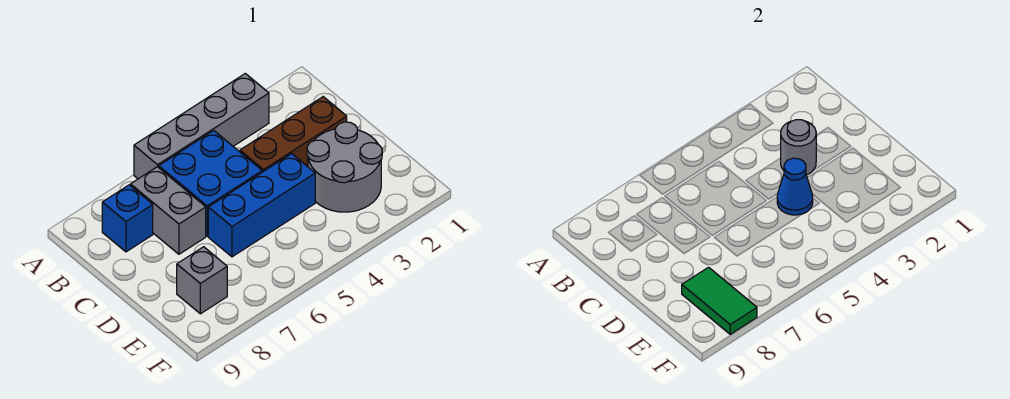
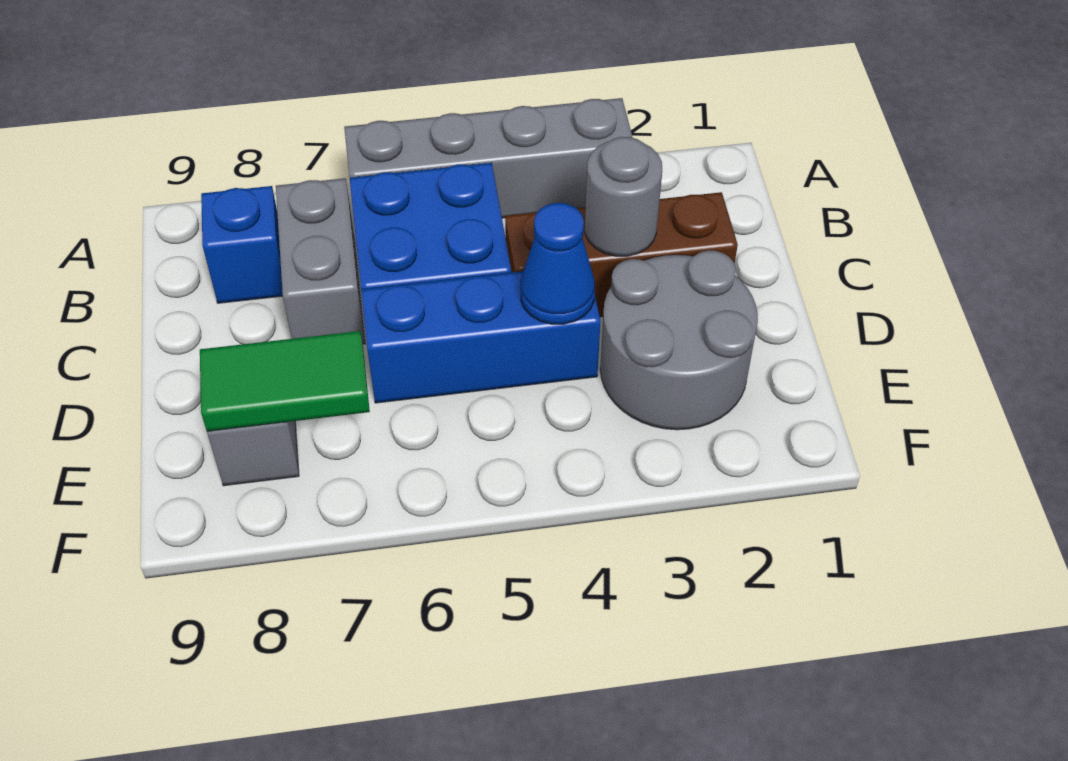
green tile E8:F8 level 2 -> green tile E7:E8 level 2

